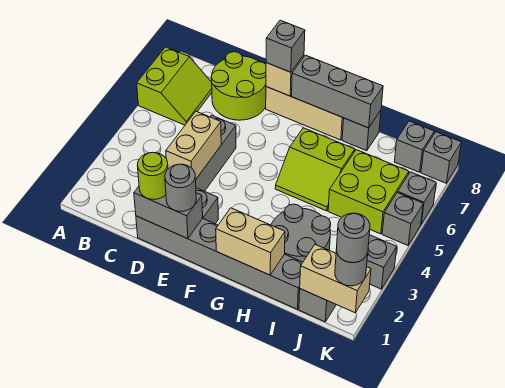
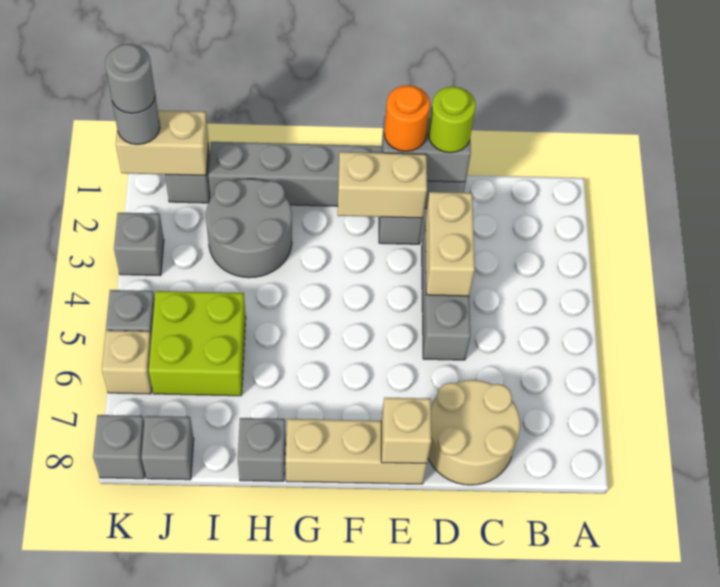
lime slope A6:B7 level 1 top A -> none
lime round brick C7:D8 level 1 -> tan round brick C7:D8 level 1
grey round brick E1 level 3 -> orange round brick E1 level 3
grey brick E8 level 3 -> none
grey brick F8:H8 level 2 -> none
tan brick G1:H1 level 2 -> tan brick E2:F2 level 2
lime slope G5:H6 level 1 top 6 -> none
grey brick K6 level 1 -> tan brick K6 level 1

